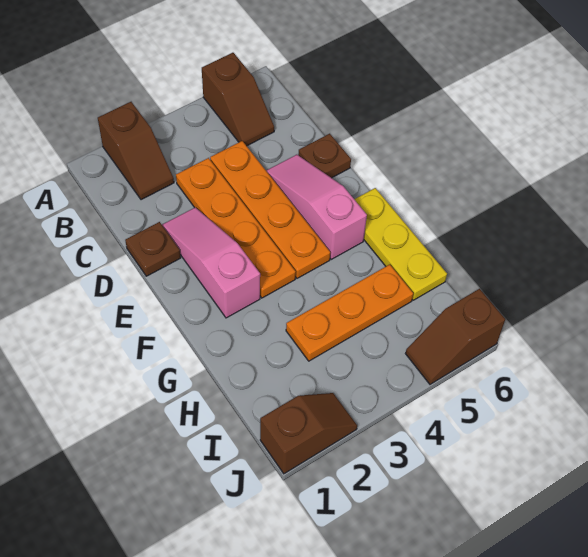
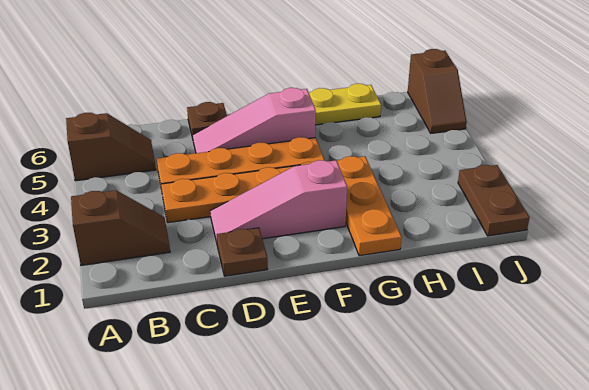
orange plate H3:H5 level 1 -> orange plate G1:G3 level 1
brown slope J1:J2 level 1 top 1 -> brown plate J1:J2 level 1

